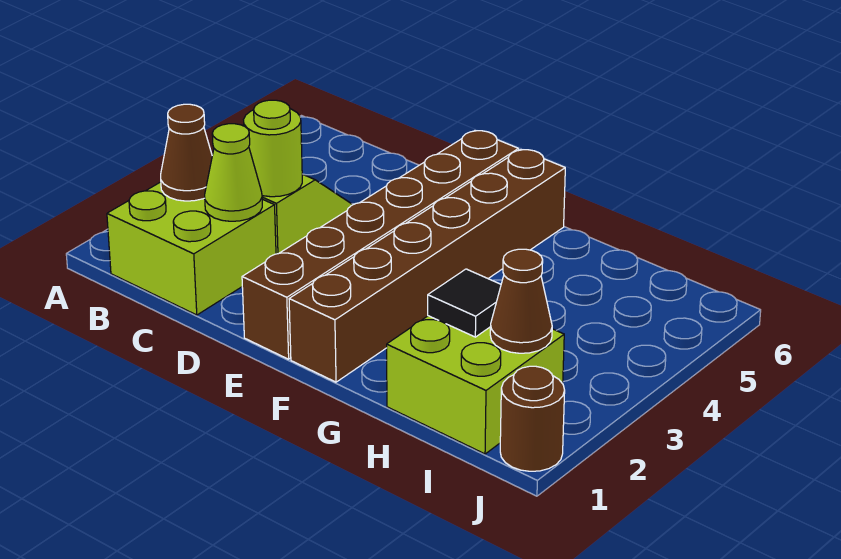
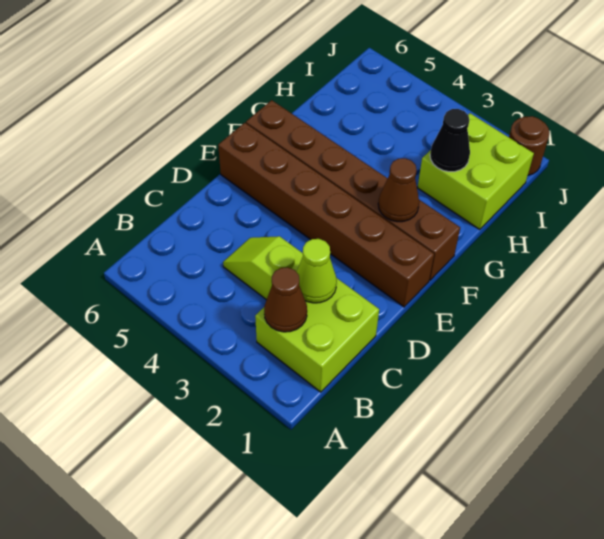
lime round brick C3 level 2 -> none
black tile H2 level 2 -> black cone H2 level 2
brown cone I2 level 2 -> brown cone F2 level 2

